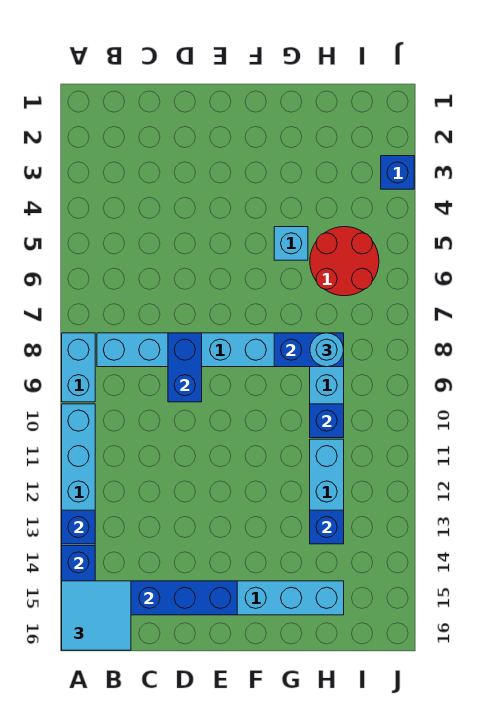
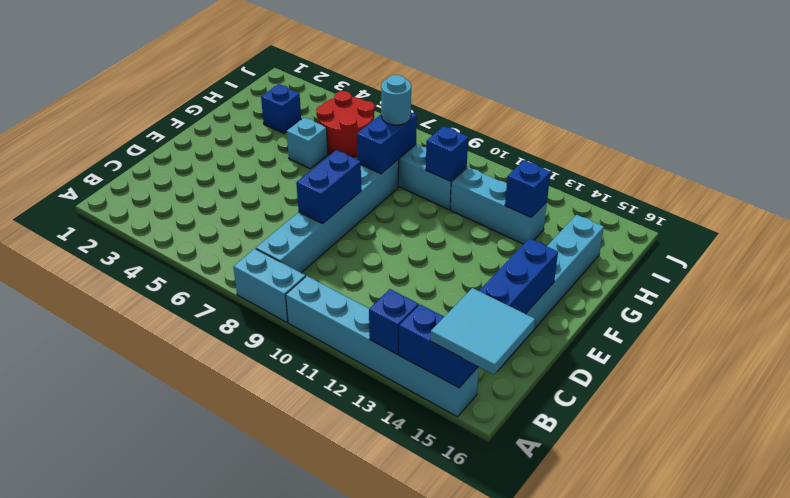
blue brick D8:D9 level 2 -> blue brick D8:E8 level 2
blue brick J3 level 1 -> blue brick H3 level 1

